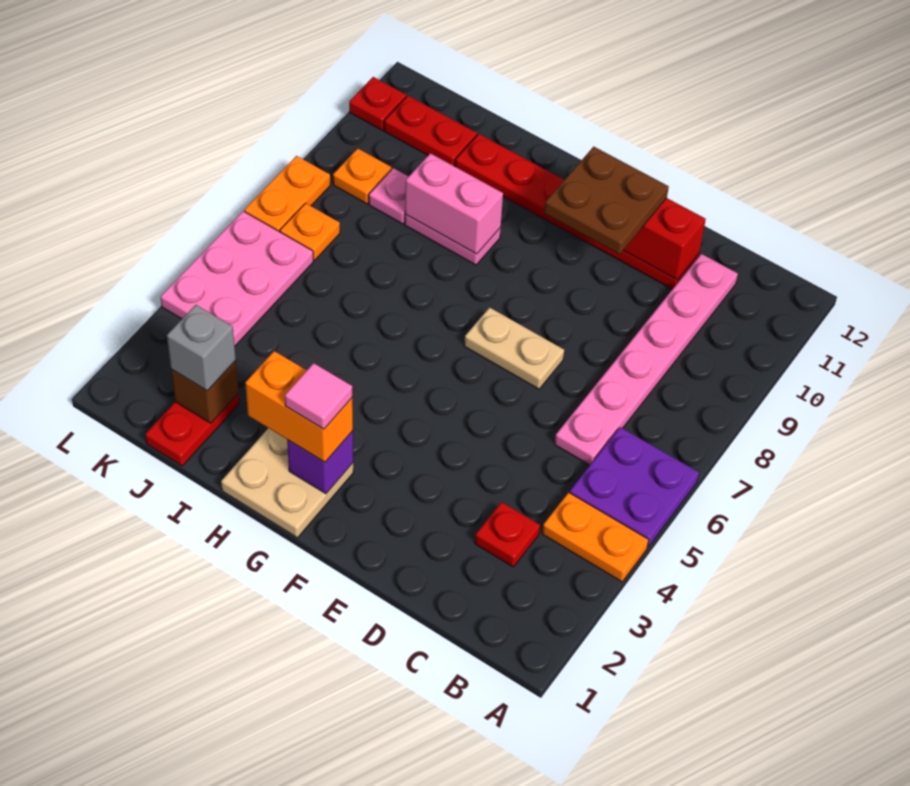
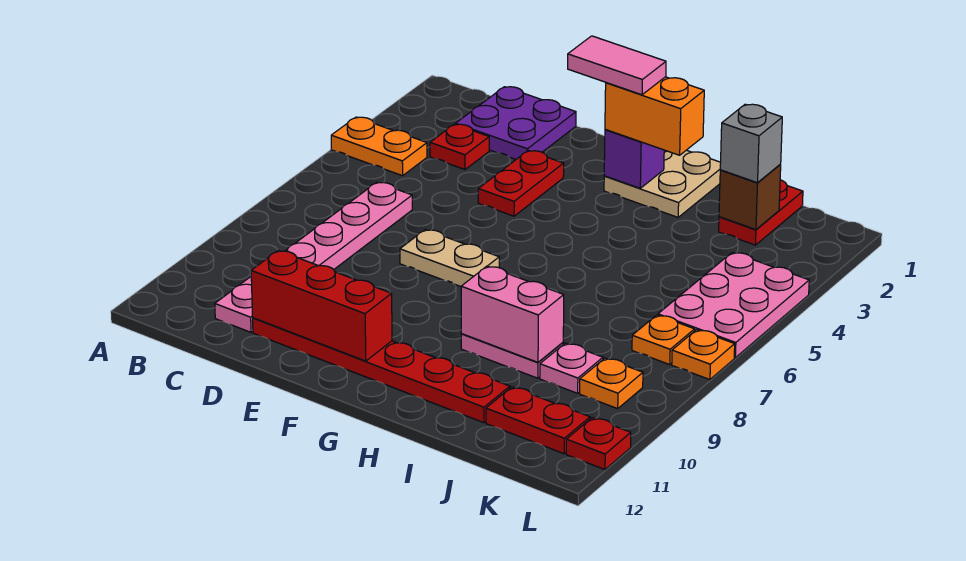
purple plate A5:B6 level 1 -> purple plate C1:D2 level 1
none -> red plate E3:E4 level 1
brown plate E10:F11 level 3 -> none
pink tile G2 level 4 -> pink tile F2:G2 level 4
orange plate L7:L8 level 1 -> orange plate L7 level 1

